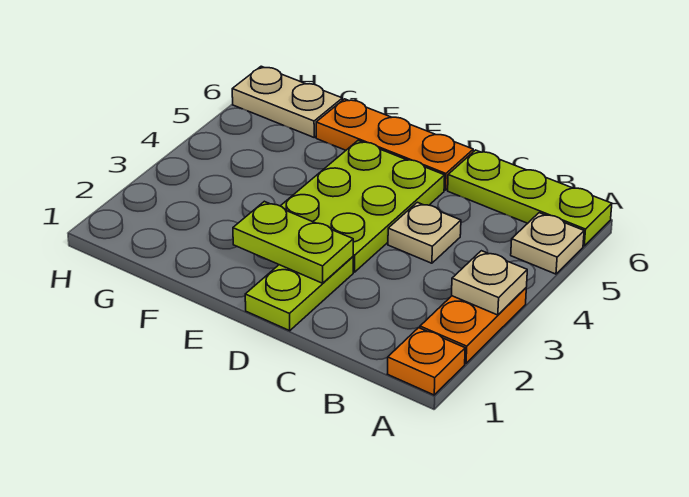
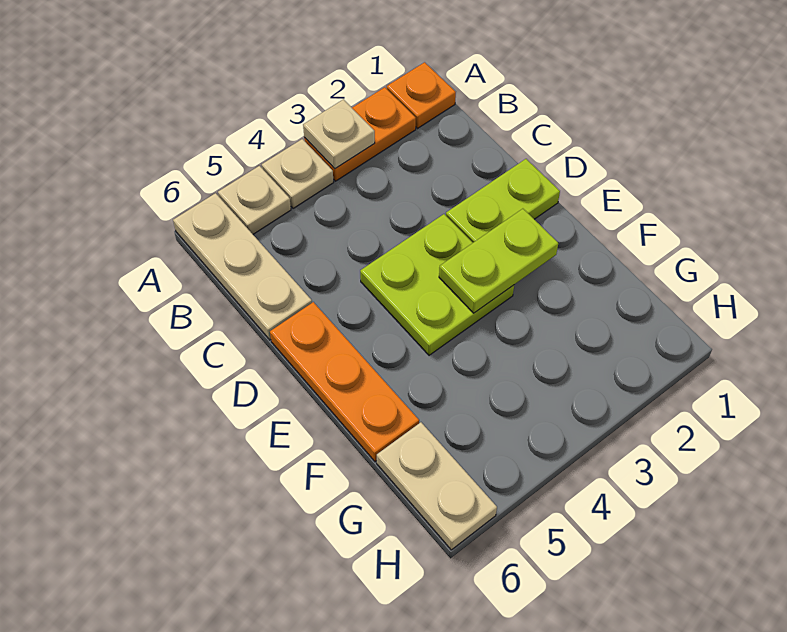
lime plate A6:C6 level 1 -> tan plate A6:C6 level 1
tan plate C4 level 1 -> tan plate A4 level 1
lime plate D2:E2 level 2 -> lime plate E2:E3 level 2
lime plate D3:E5 level 1 -> lime plate D3:E4 level 1

